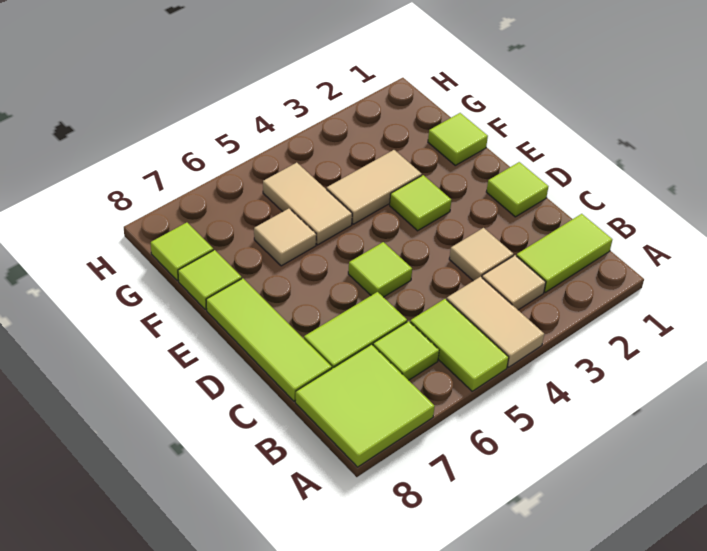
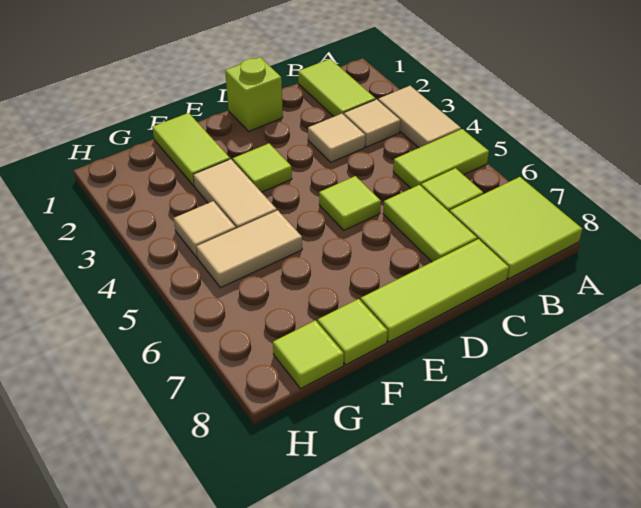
tan tile A4:B4 level 1 -> tan tile A3:A4 level 1
lime tile D1 level 1 -> lime brick D1 level 1
lime tile F1 level 1 -> lime tile F1:F2 level 1
tan tile F6 level 1 -> tan tile G4 level 1

